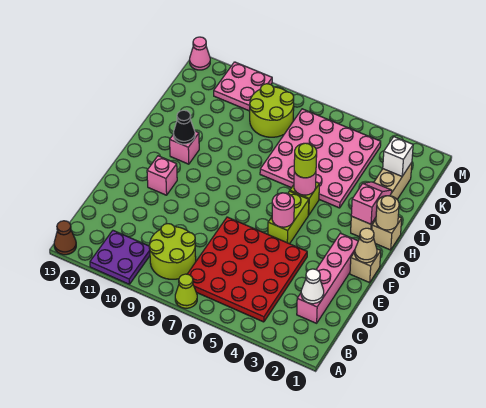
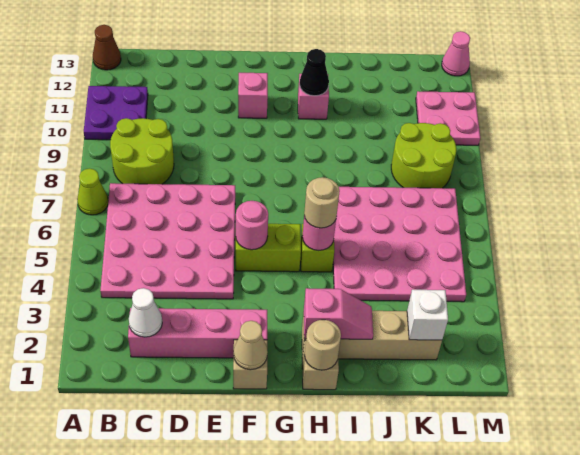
red plate B4:E7 level 1 -> pink plate B4:E7 level 1
lime round brick H5 level 3 -> tan round brick H5 level 3

